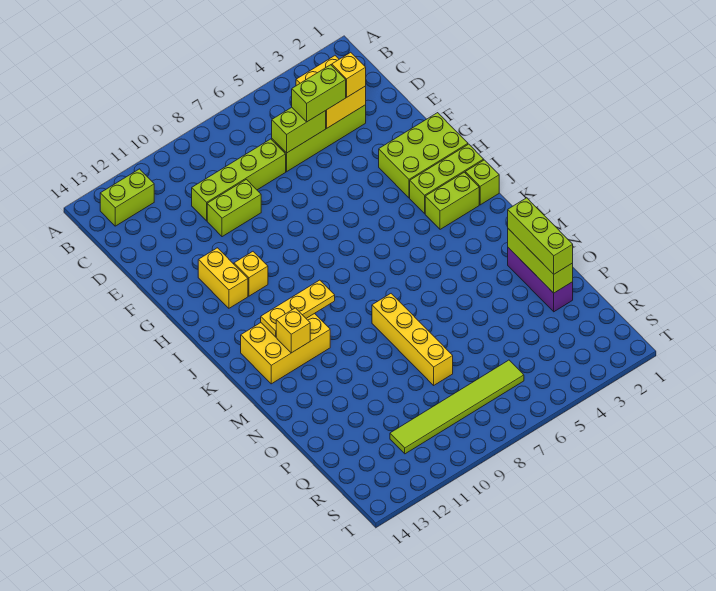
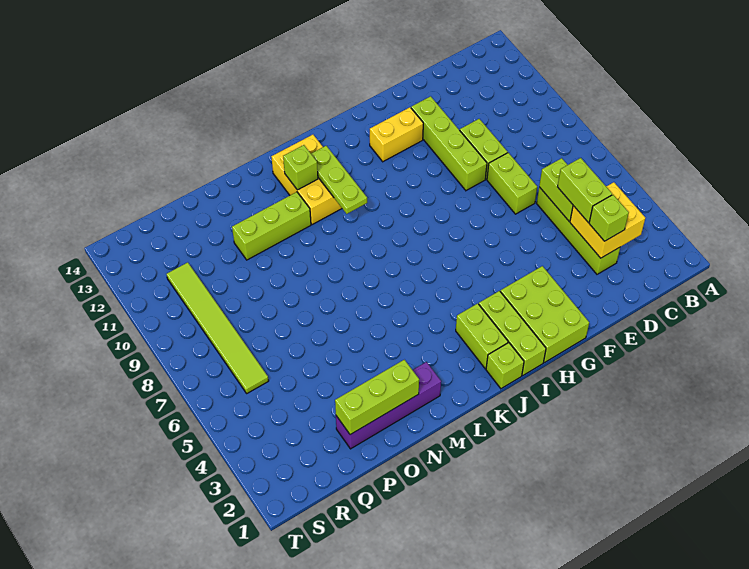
lime brick B12:B13 level 1 -> lime brick E7:E8 level 1
yellow brick D3 level 3 -> lime brick D3 level 3
lime brick D7:D10 level 1 -> lime brick F9:F12 level 1
yellow brick H11 level 1 -> none
yellow plate K10:K12 level 2 -> lime plate K10:K12 level 2
yellow brick L12 level 2 -> lime brick L12 level 2
yellow brick M8:P8 level 1 -> none
purple brick N2:P2 level 1 -> purple brick M2:P2 level 1
lime brick N2:P2 level 3 -> lime brick M11:O11 level 1

